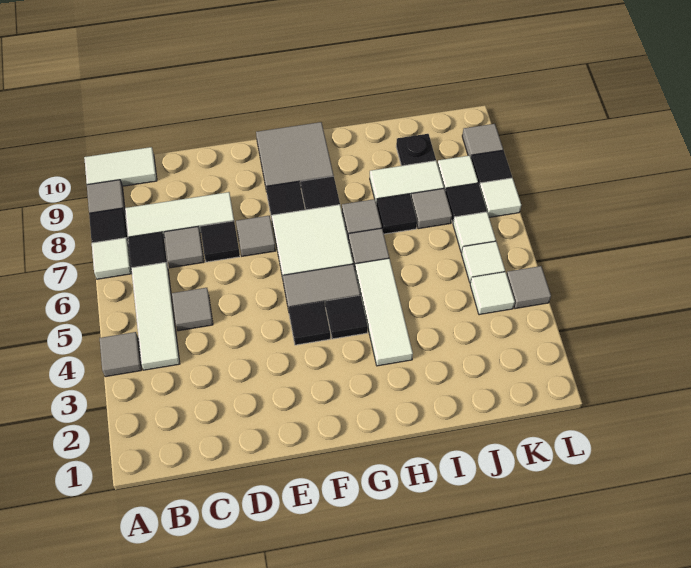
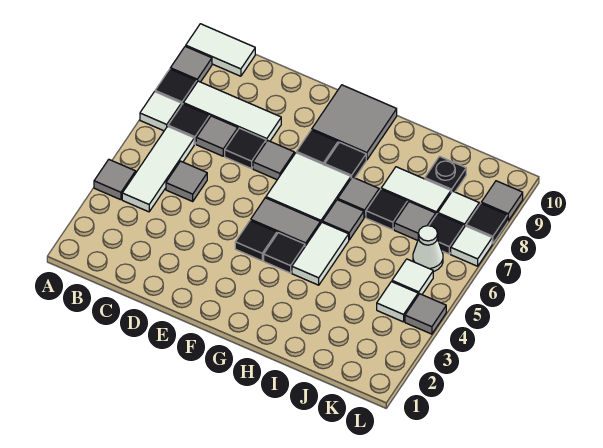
white tile H3:H5 level 1 -> white tile H4:H5 level 1
white tile K6 level 1 -> white cone K6 level 1

